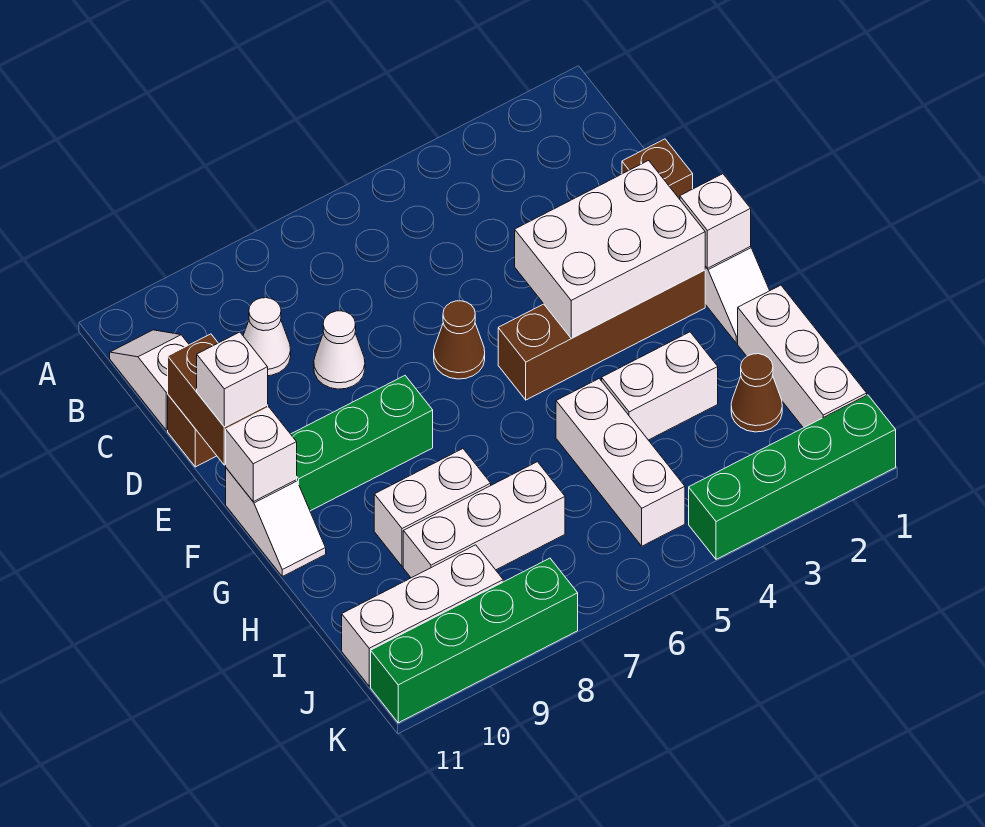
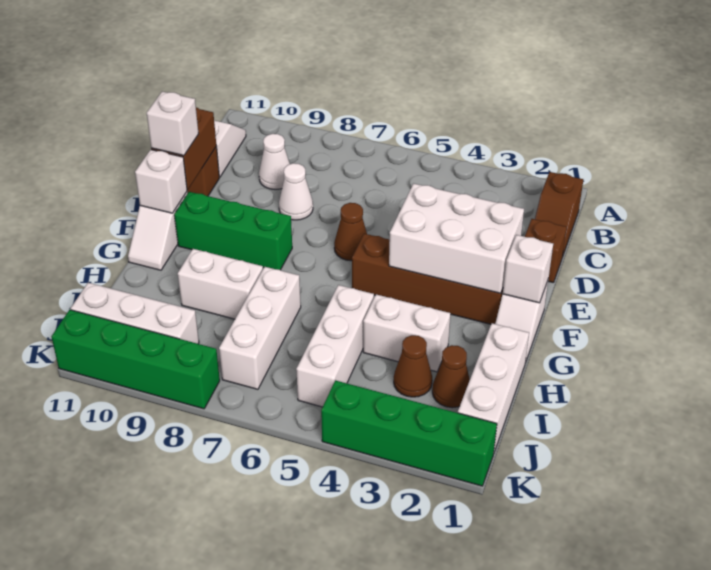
none -> brown slope B1:C1 level 1 top B
none -> brown cone I3 level 1
white brick I7:I9 level 1 -> white brick H7:J7 level 1

